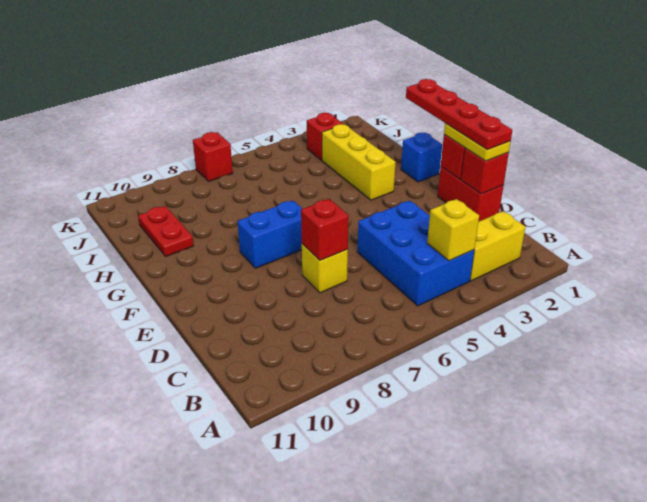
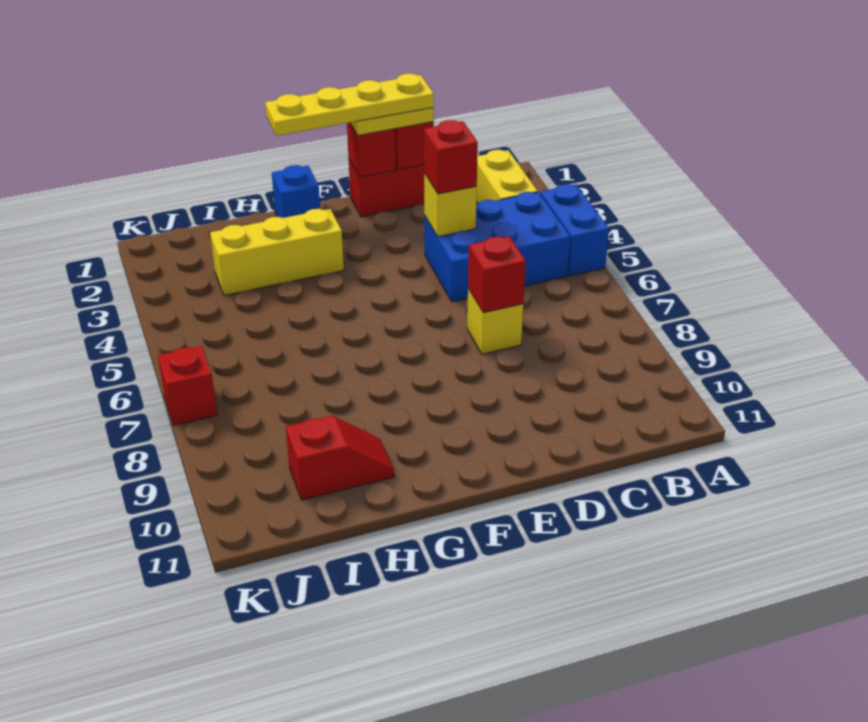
yellow brick B4 level 2 -> yellow brick D4 level 2
red plate D1:G1 level 4 -> yellow plate D1:G1 level 4
blue brick F7:F8 level 1 -> blue brick A4:A5 level 1
red plate H10:I10 level 1 -> red slope H10:I10 level 1 top I
red brick J3 level 1 -> red brick D4 level 3

